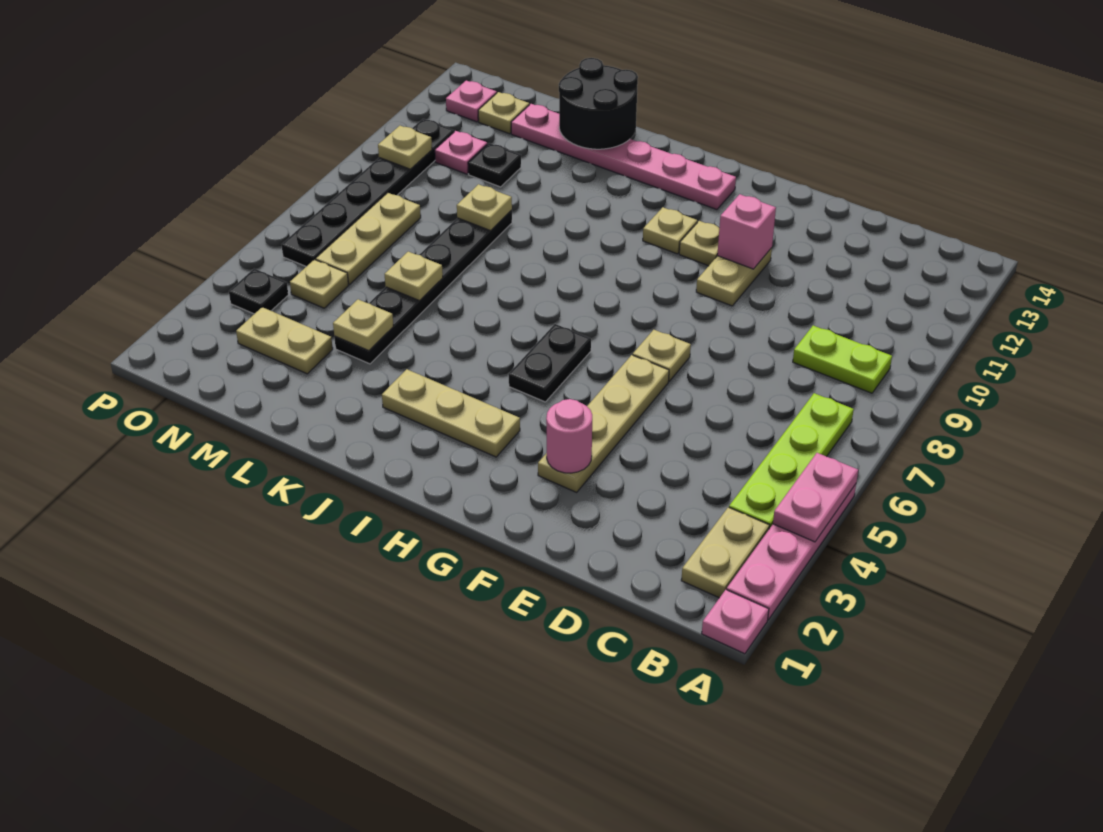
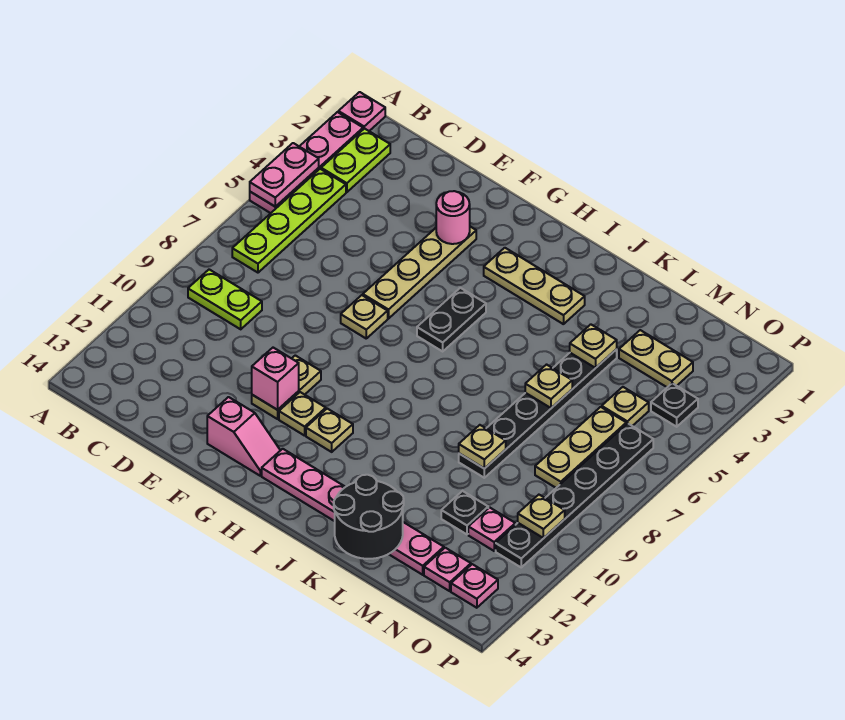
tan plate B2:B3 level 1 -> lime plate B2:B3 level 1
none -> pink slope F13:G13 level 1 top F
tan plate N13 level 1 -> pink plate N13 level 1

